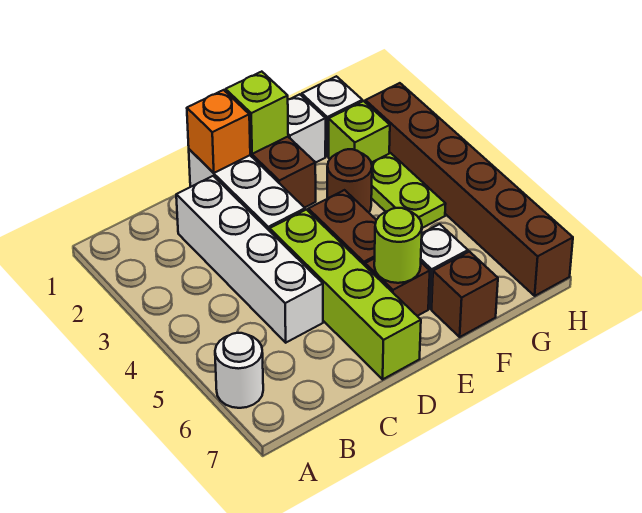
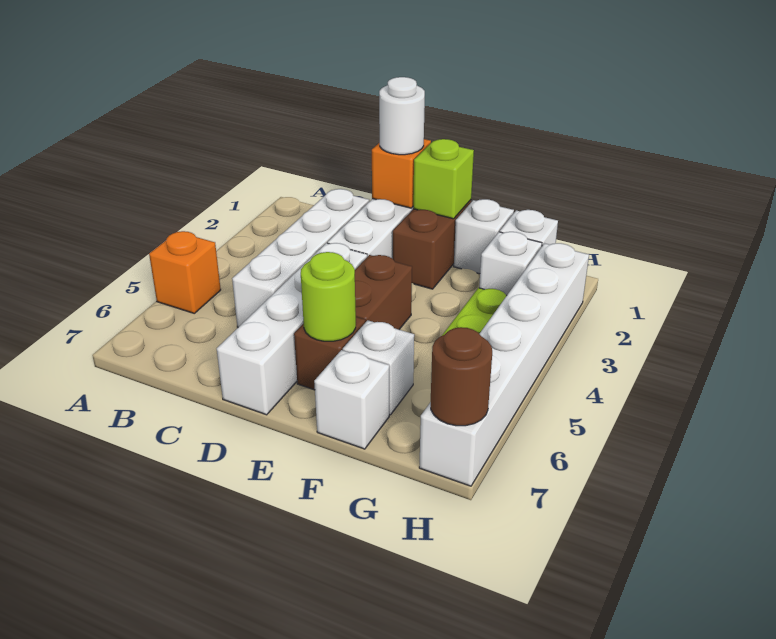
none -> orange brick A5 level 1
white round brick A6 level 1 -> white round brick D1 level 3
lime brick D4:D7 level 1 -> white brick D4:D7 level 1
brown round brick F3 level 1 -> brown round brick H7 level 2
brown brick F7 level 1 -> white brick F7 level 1
lime brick G2 level 1 -> white brick G2 level 1
brown brick H2:H7 level 1 -> white brick H2:H7 level 1

